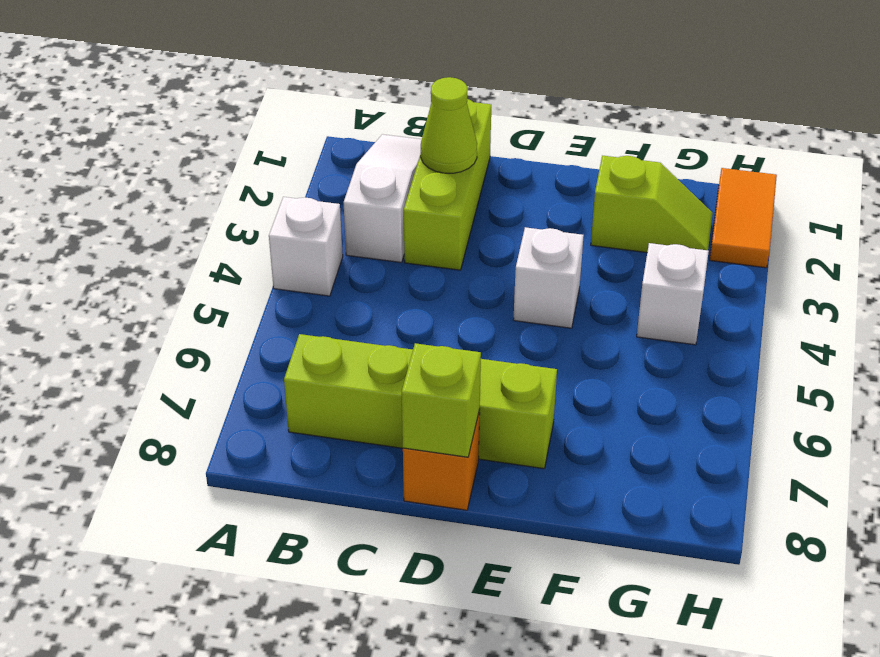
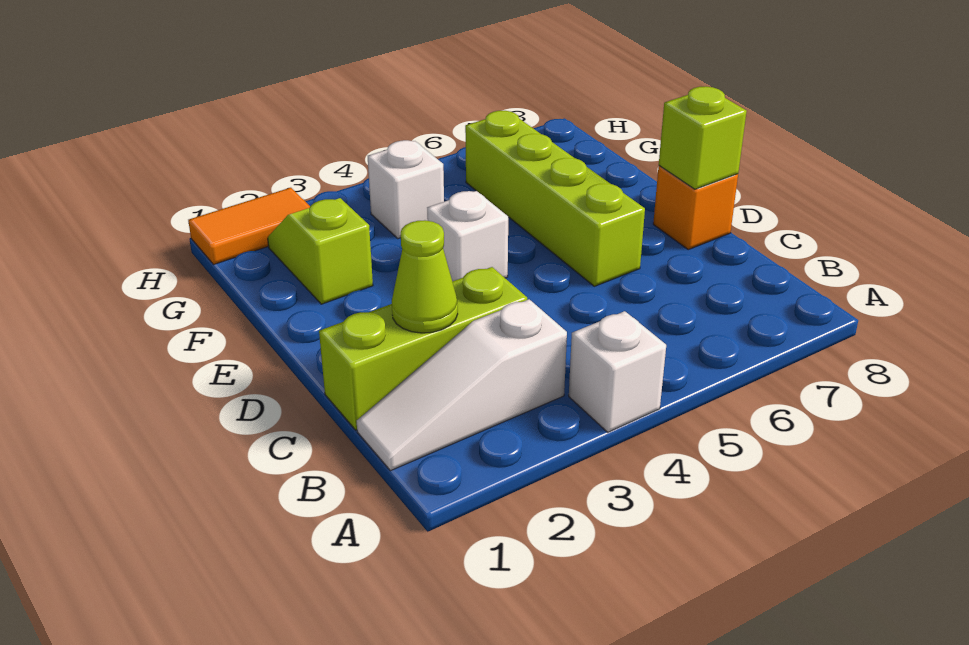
lime brick B7:E7 level 1 -> lime brick D6:G6 level 1

